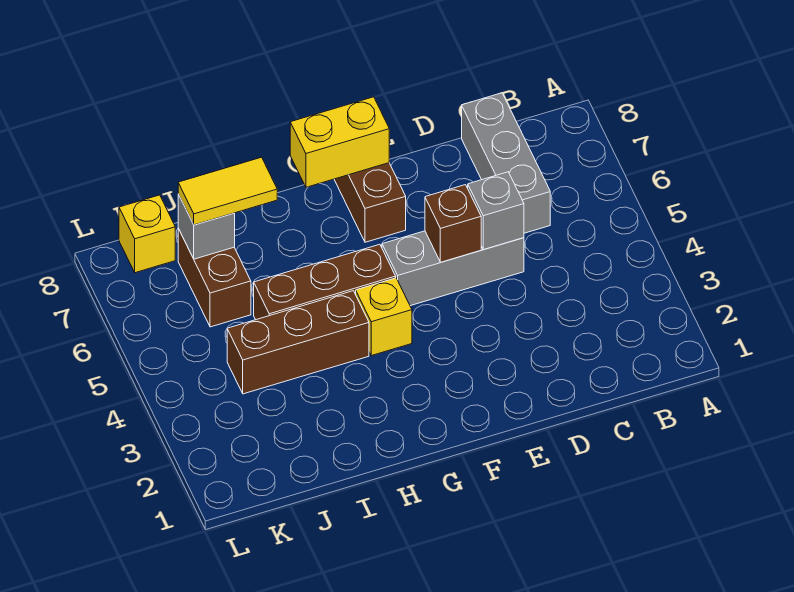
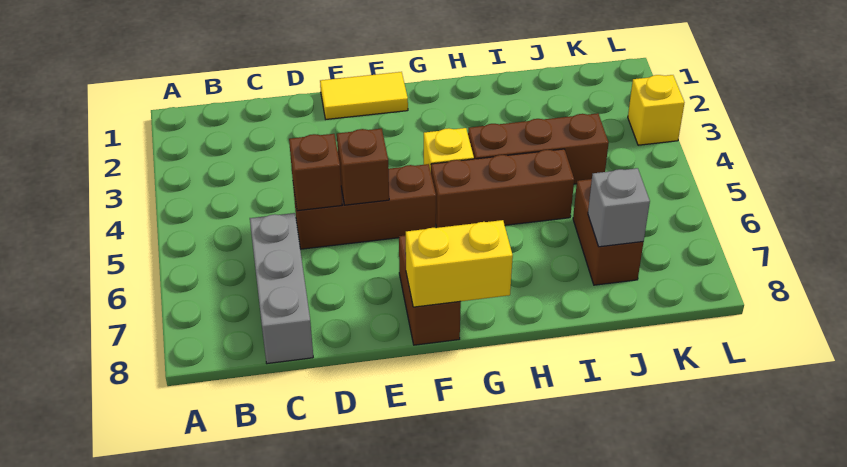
grey brick D5:F5 level 1 -> brown brick D5:F5 level 1
grey brick D5 level 2 -> brown brick D5 level 2
yellow tile I7:J7 level 3 -> yellow tile E1:F1 level 1
yellow brick K8 level 1 -> yellow brick L3 level 1

